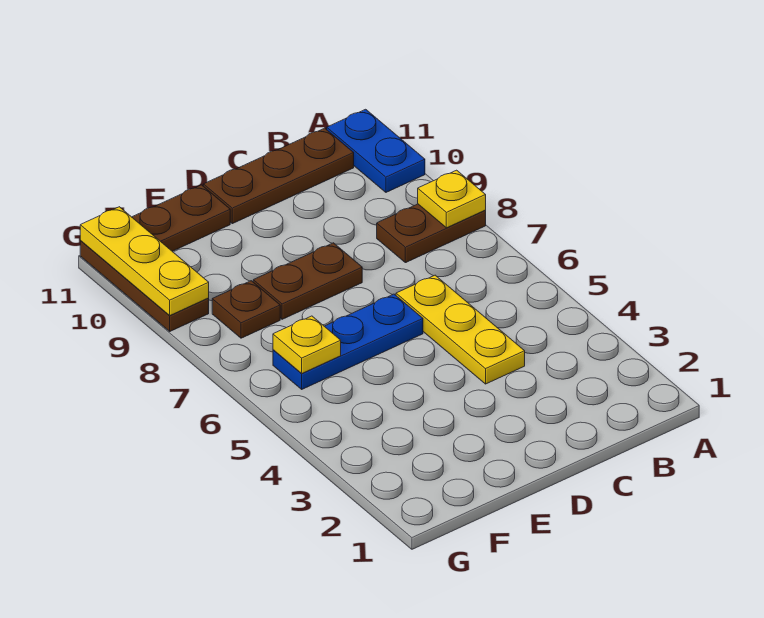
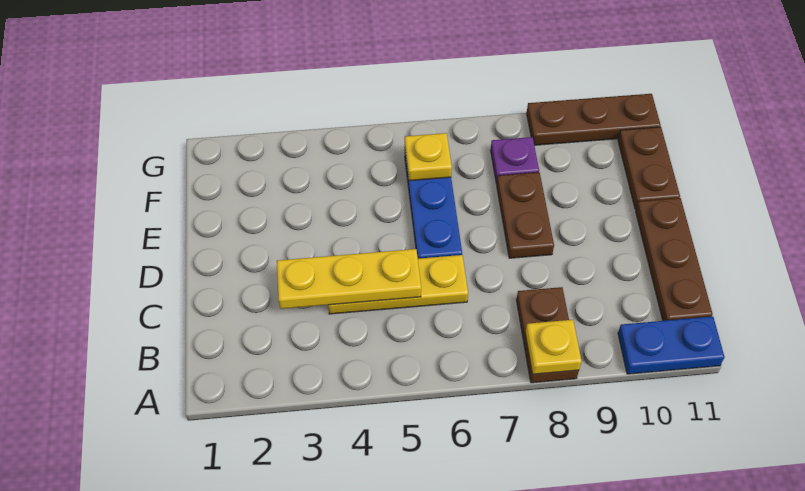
brown plate F8 level 1 -> purple plate F8 level 1
yellow plate G9:G11 level 2 -> yellow plate C3:C5 level 2

